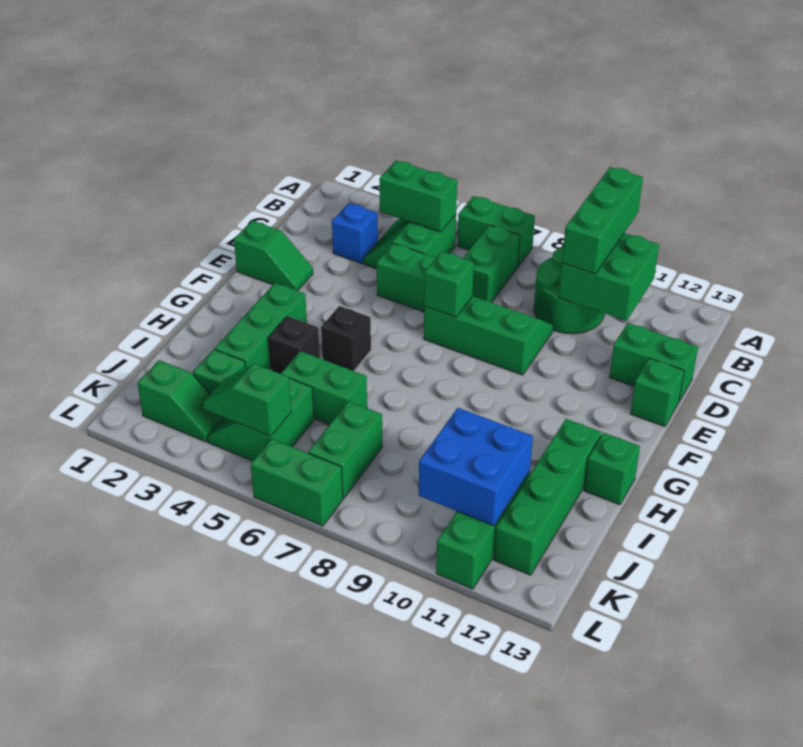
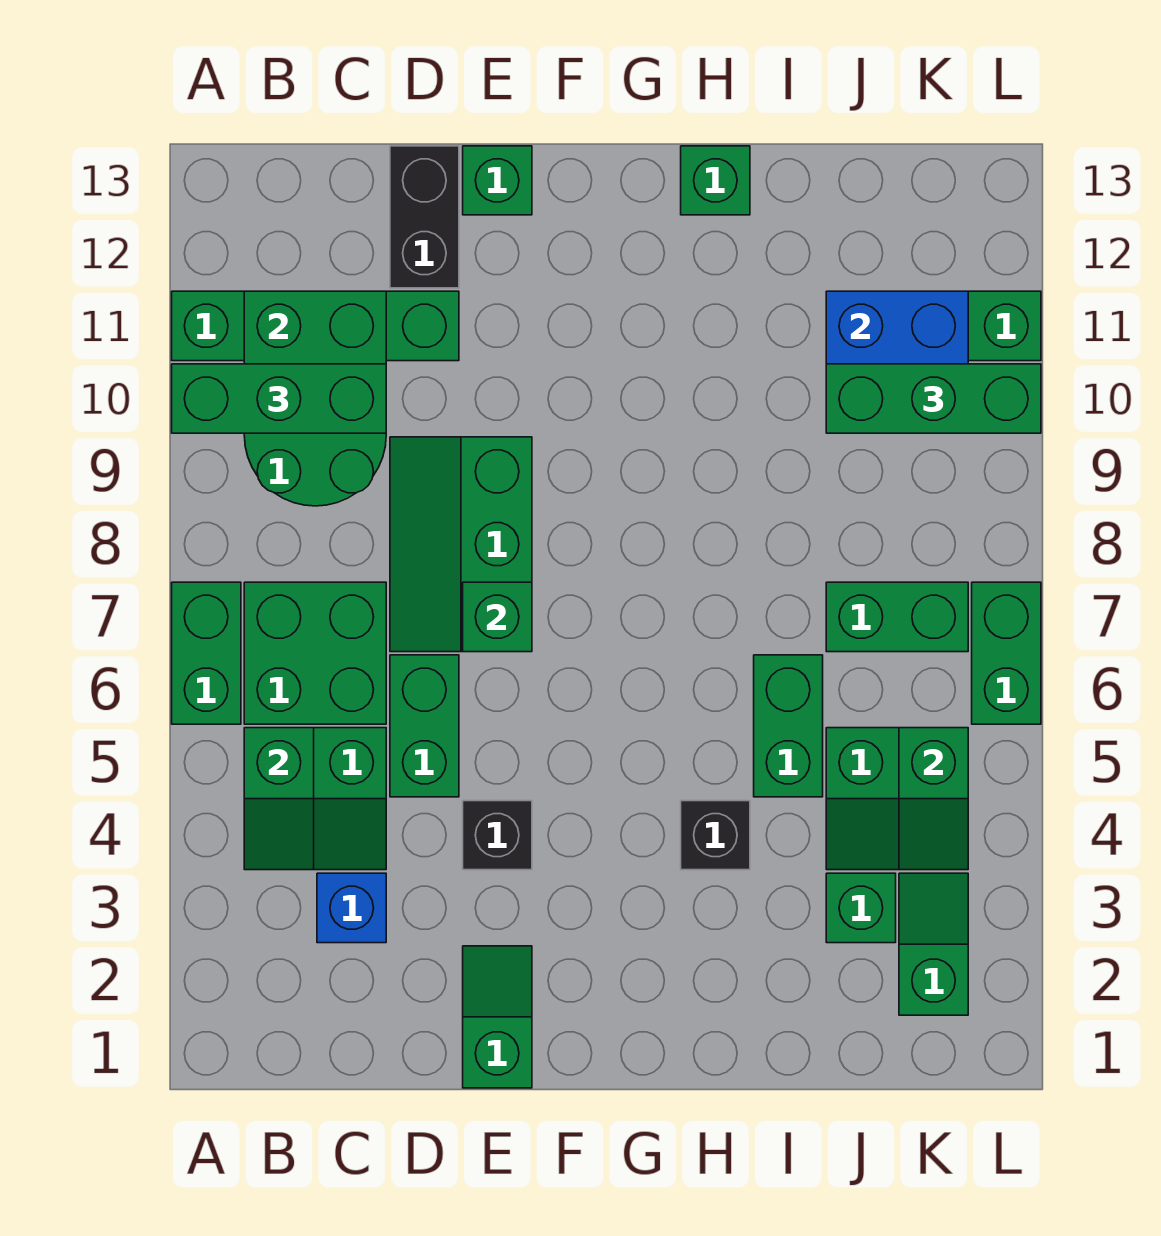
green brick B4:B5 level 2 -> green slope B4:B5 level 2 top 5
green brick B7:C7 level 1 -> green brick B6:C7 level 1
green brick D12:D13 level 1 -> black brick D12:D13 level 1
green brick G3:I3 level 1 -> green brick J10:L10 level 3
black brick G5 level 1 -> black brick E4 level 1
green brick H12:K12 level 1 -> green brick A11:D11 level 1

